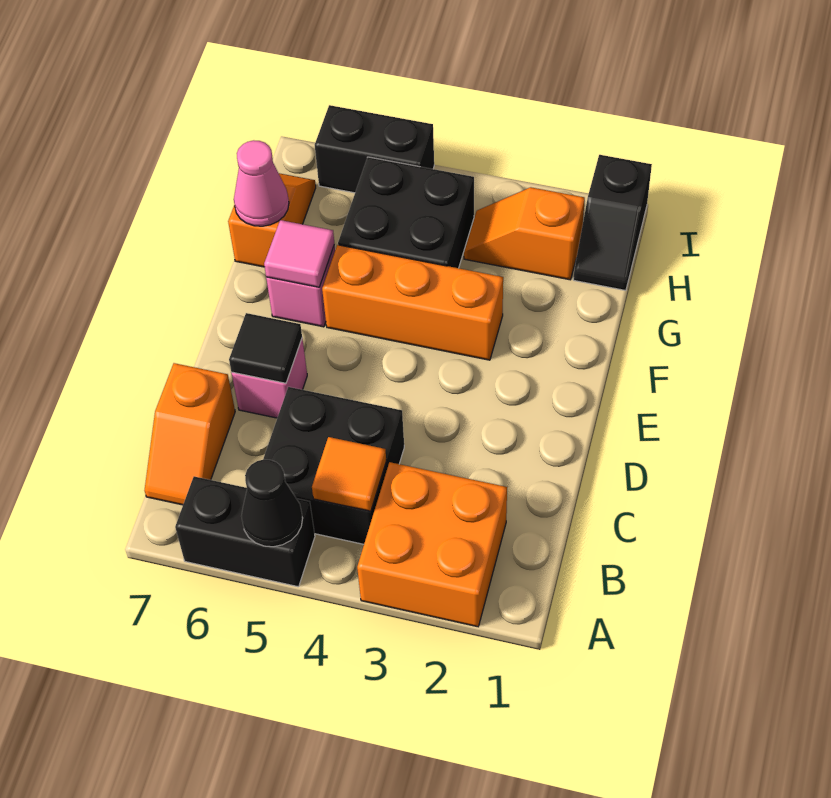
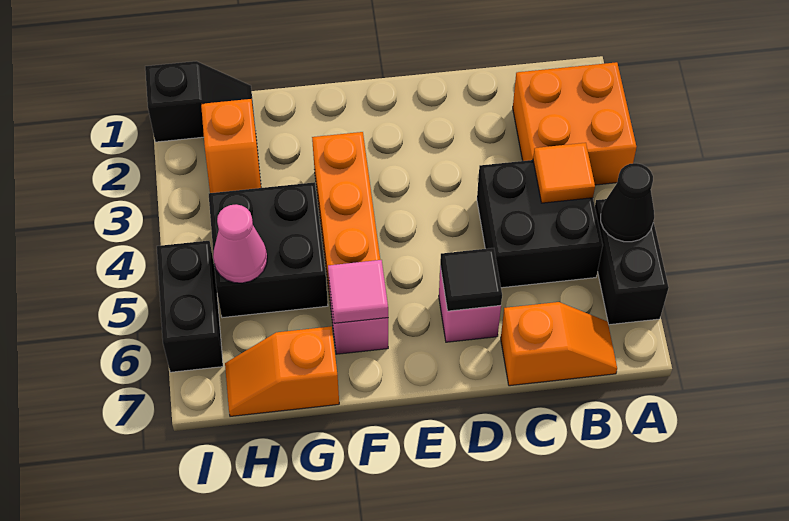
pink cone G7 level 2 -> pink cone H5 level 2

